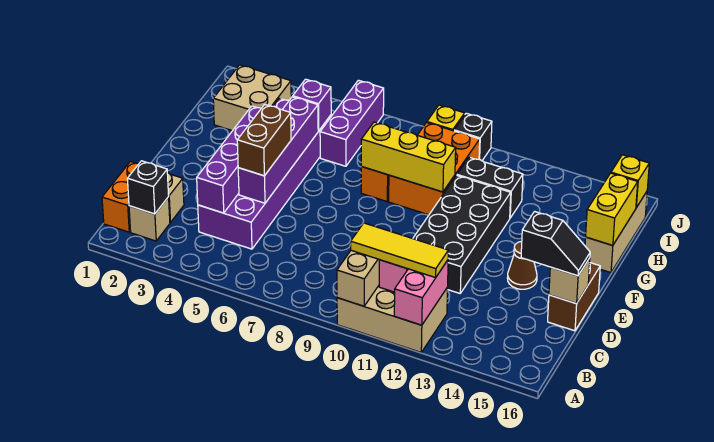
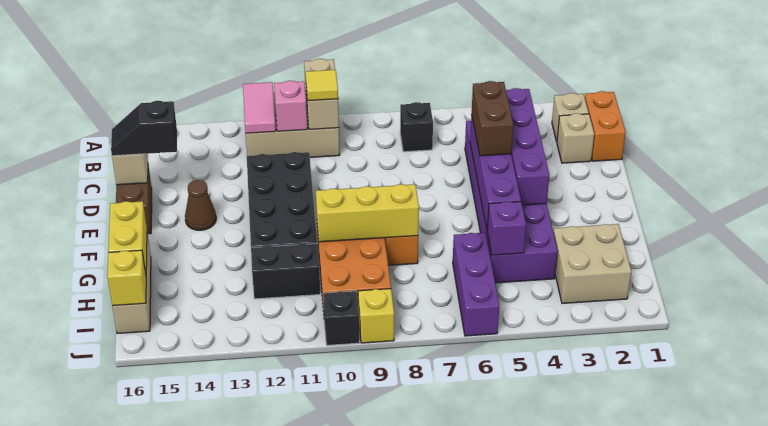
pink brick A12:B12 level 2 -> pink tile A12:B12 level 2
black brick B2 level 2 -> black brick B7 level 1
yellow tile B10:B12 level 3 -> yellow tile B10 level 3

